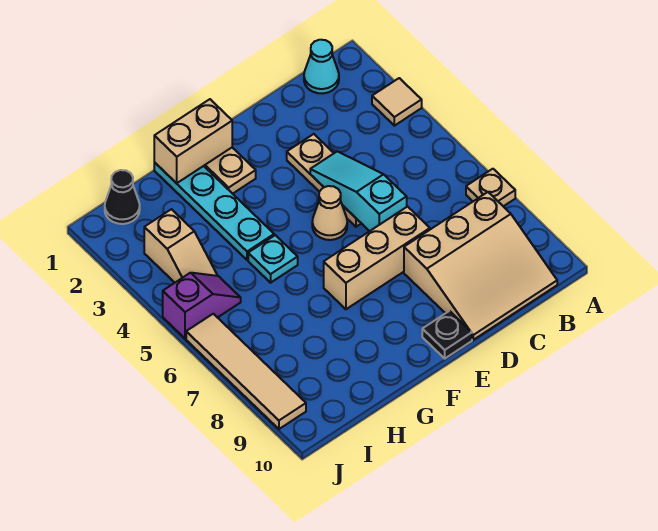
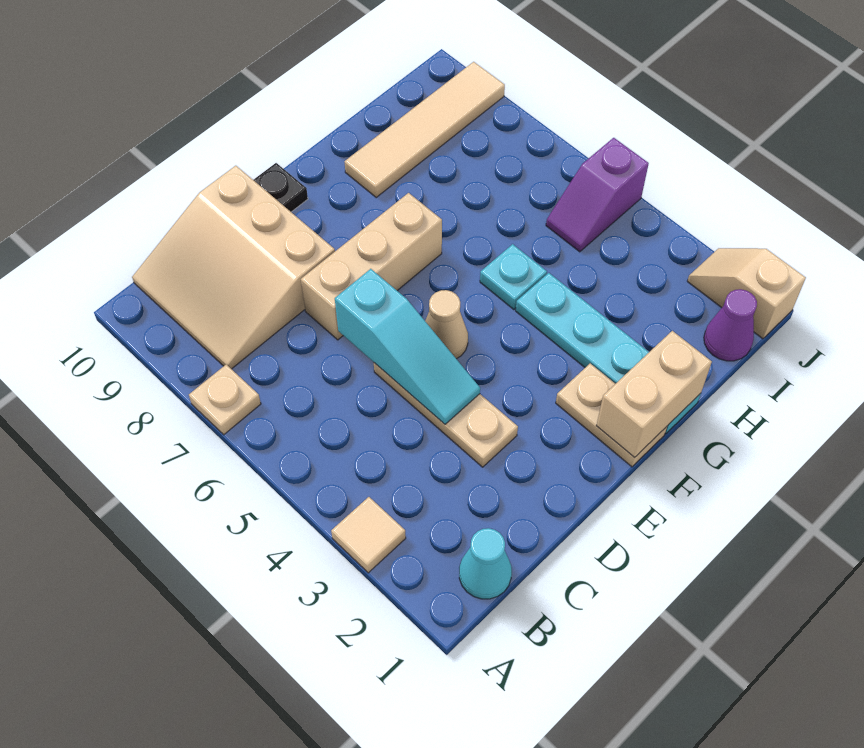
tan slope B8:D10 level 1 top 8 -> tan slope B8:D10 level 1 top D
black cone I1 level 1 -> purple cone I1 level 1
tan slope I3:I4 level 1 top 3 -> tan slope J1:J2 level 1 top 1
tan tile J6:J9 level 1 -> tan tile G9:J9 level 1

